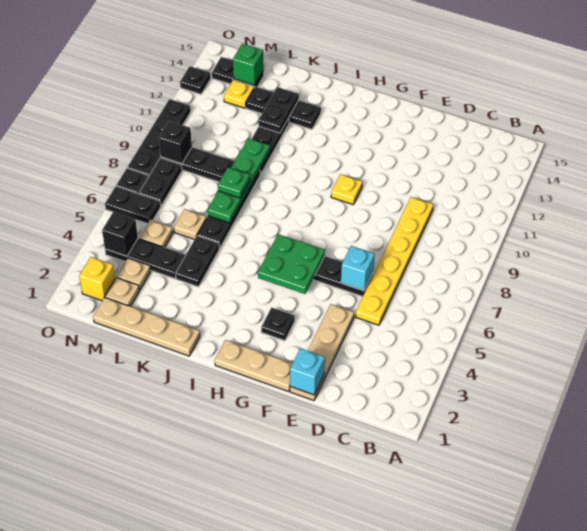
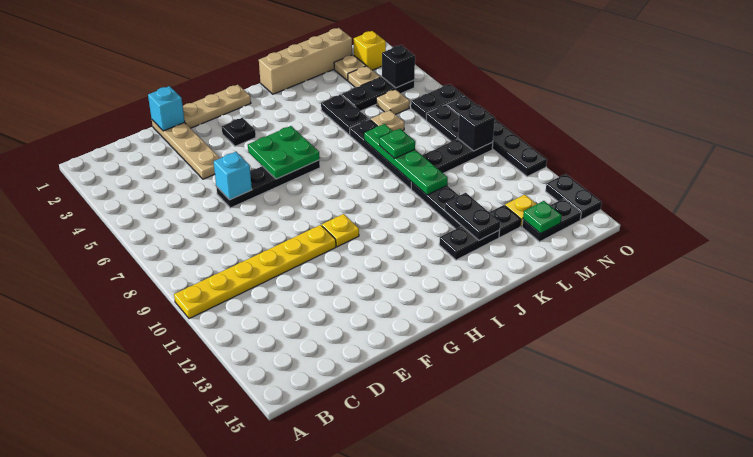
yellow plate D5:D10 level 1 -> yellow plate A10:F10 level 1
tan plate J1:M1 level 1 -> tan brick J1:M1 level 1
green brick M14 level 2 -> green plate M14 level 2
black plate O13 level 1 -> black plate O13:O14 level 1

